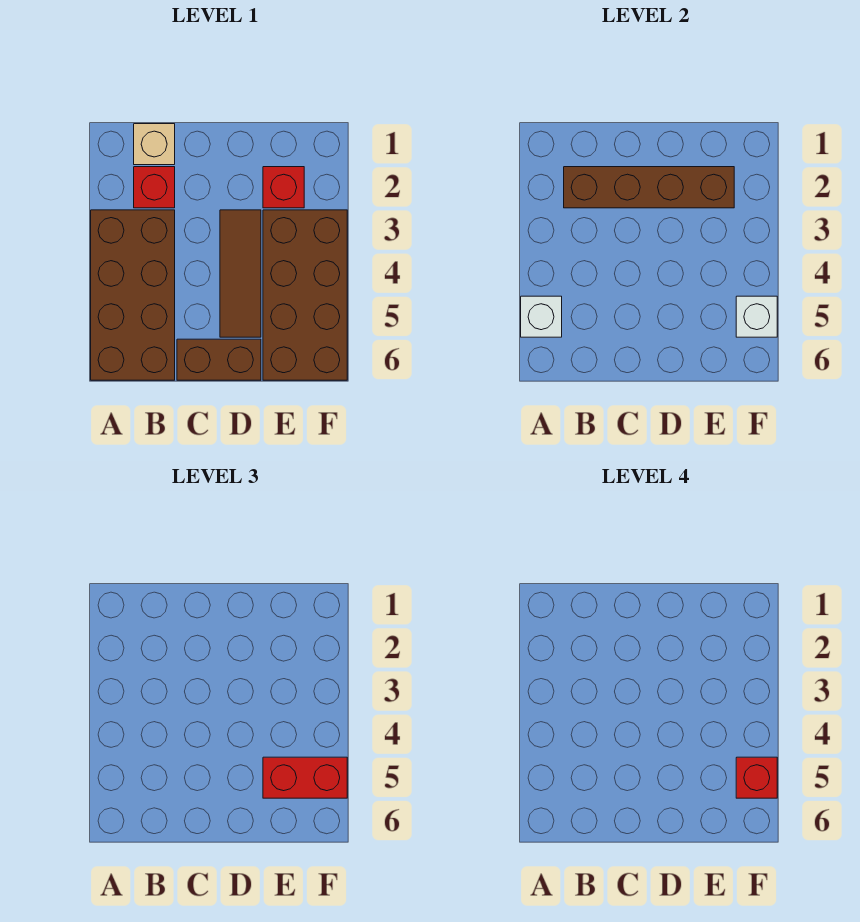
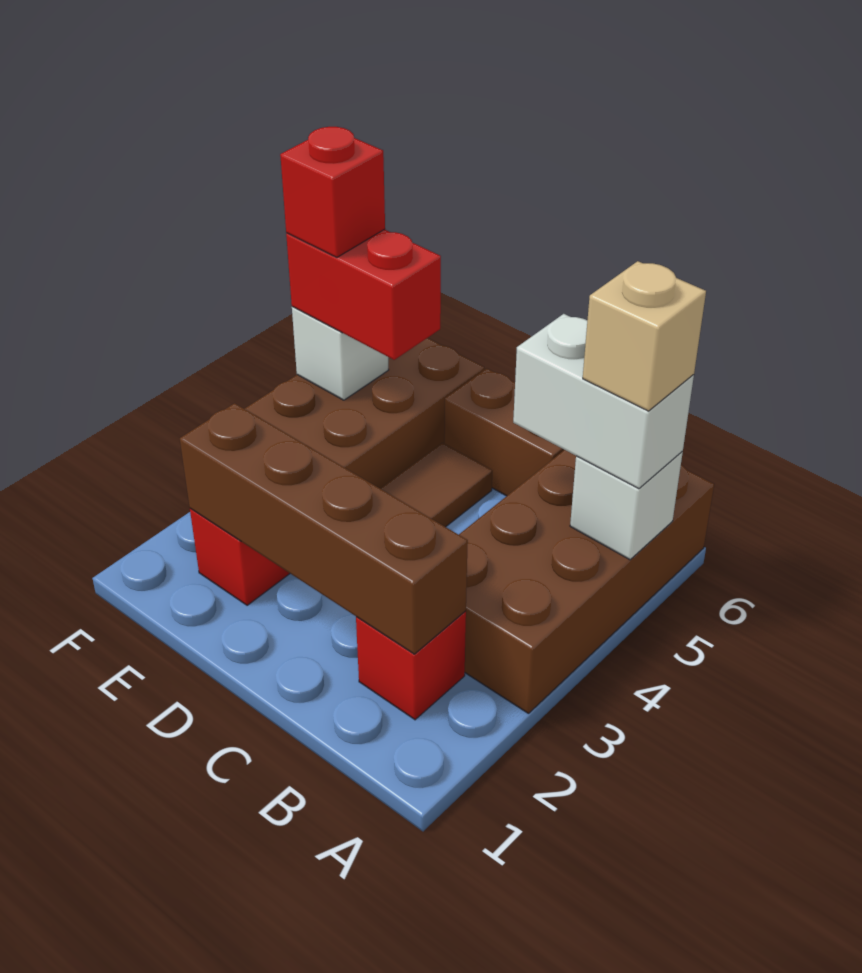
none -> white brick A5:B5 level 3
tan brick B1 level 1 -> tan brick A5 level 4

